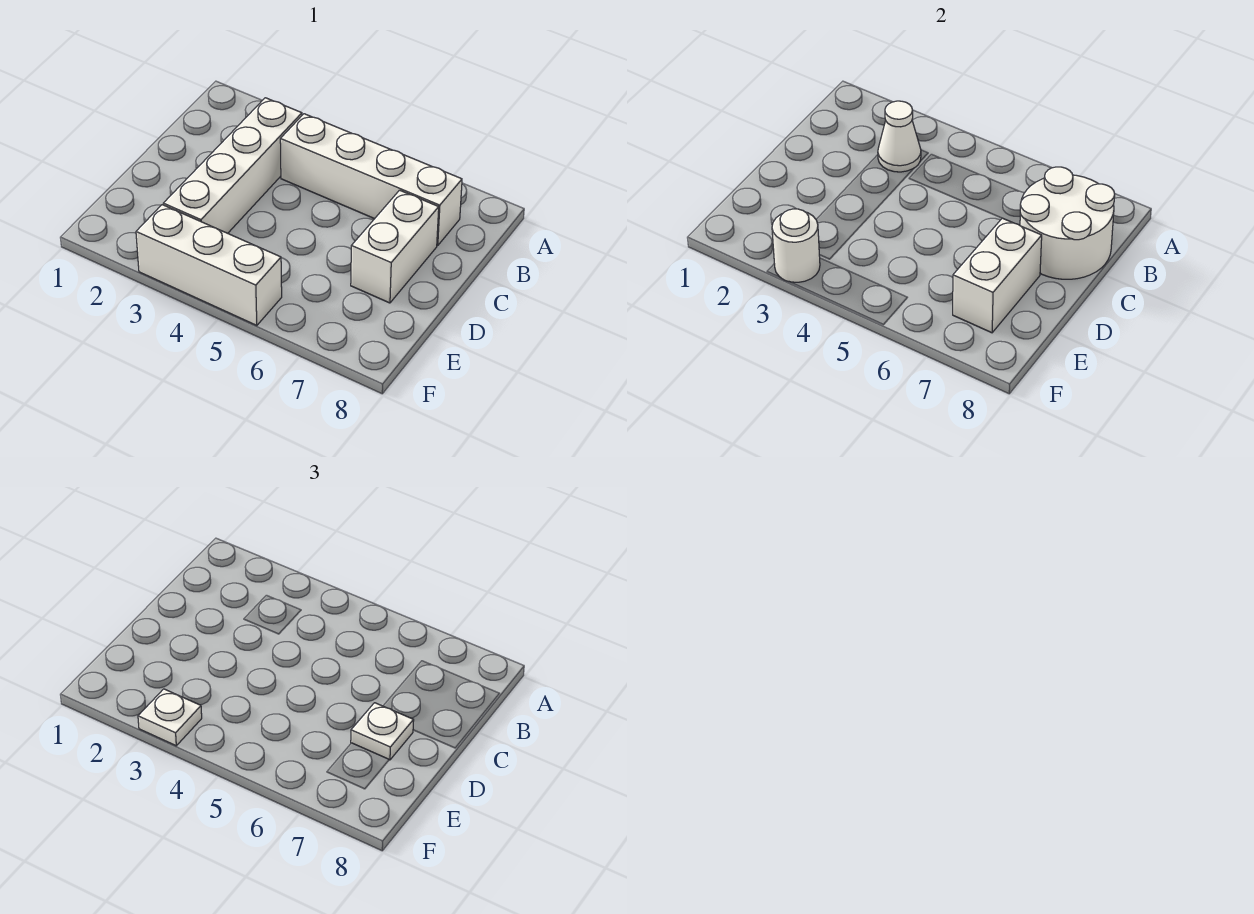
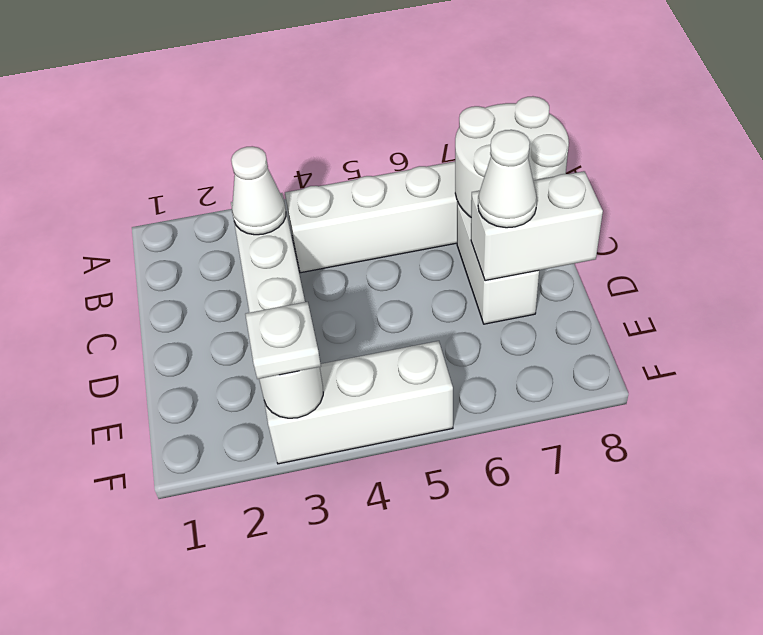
white brick D7:E7 level 2 -> white brick D7:D8 level 2
white plate D7 level 3 -> white cone D7 level 3

